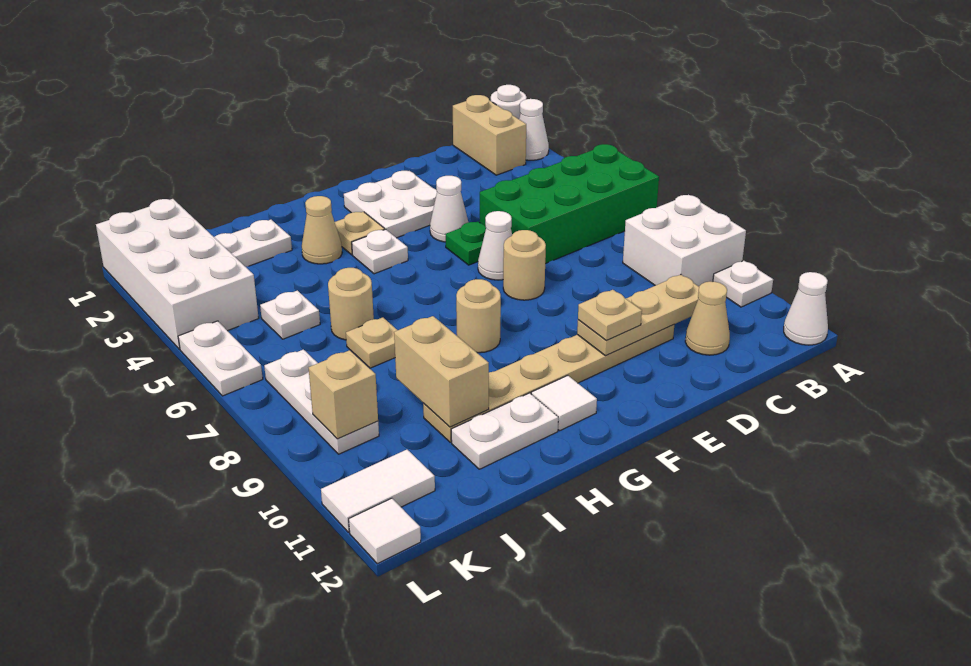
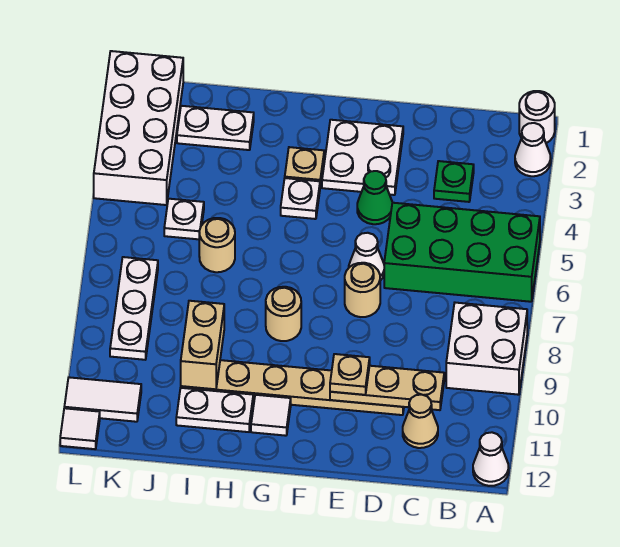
white plate A10 level 1 -> none
tan brick B1:B2 level 1 -> none
white cone E4 level 1 -> green cone E4 level 1
green plate E5 level 1 -> green plate C3 level 1
tan cone H3 level 1 -> none
tan plate I7 level 1 -> none
tan brick K9 level 2 -> none
white plate L5:L6 level 1 -> none

